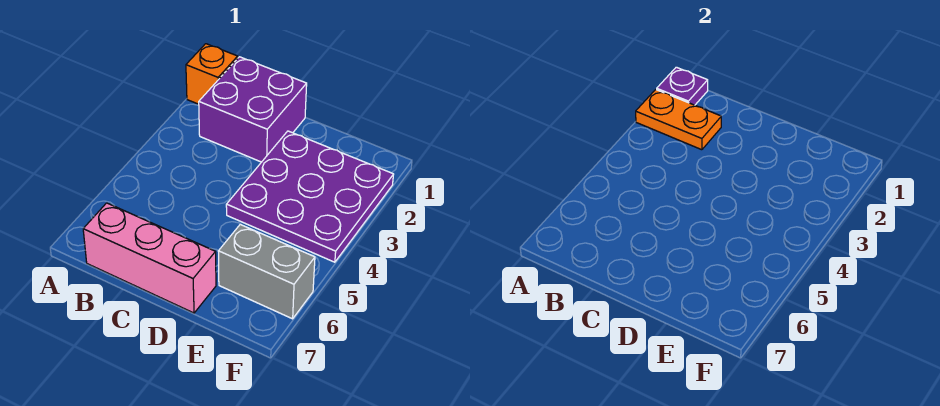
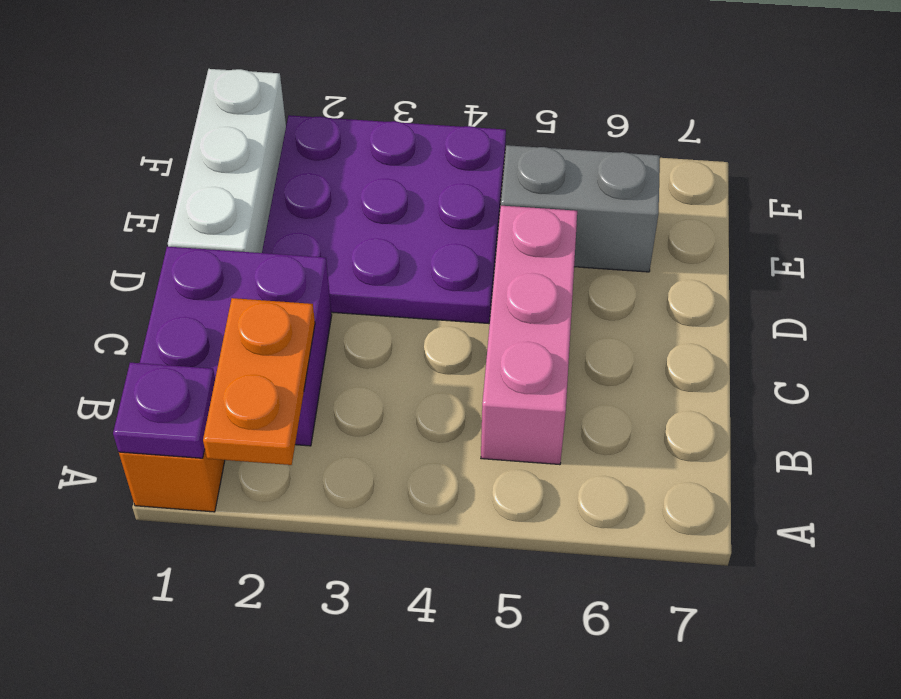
pink brick B7:D7 level 1 -> pink brick B5:D5 level 1
none -> white brick D1:F1 level 1
grey brick E6:F6 level 1 -> grey brick E5:E6 level 1

